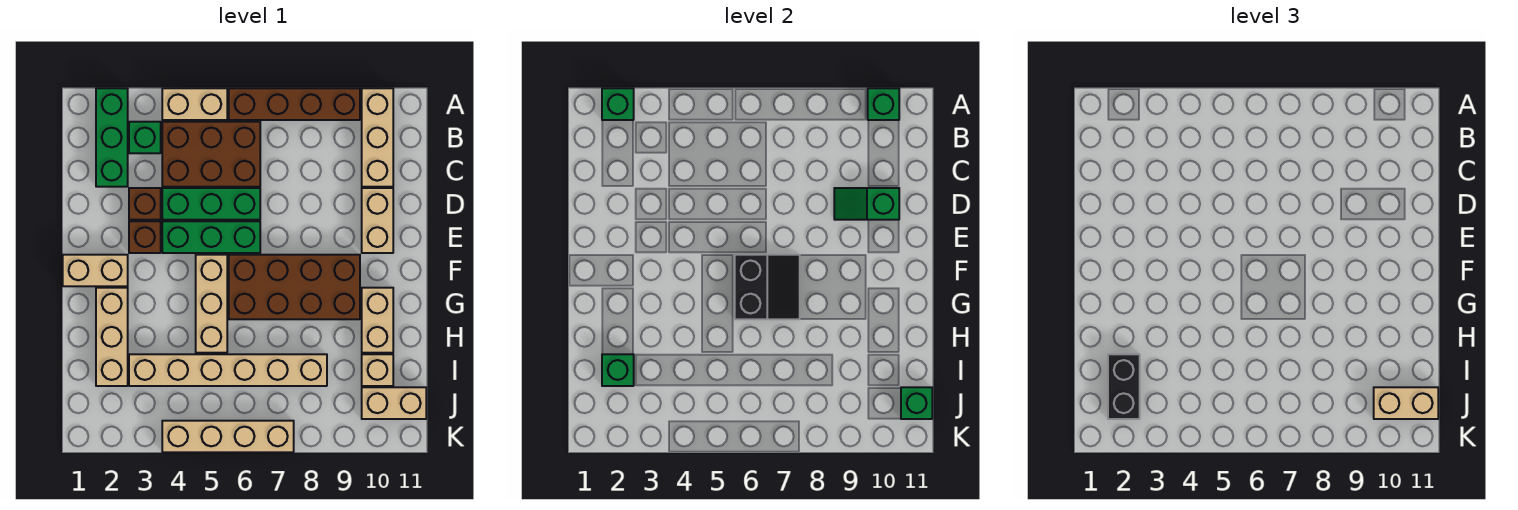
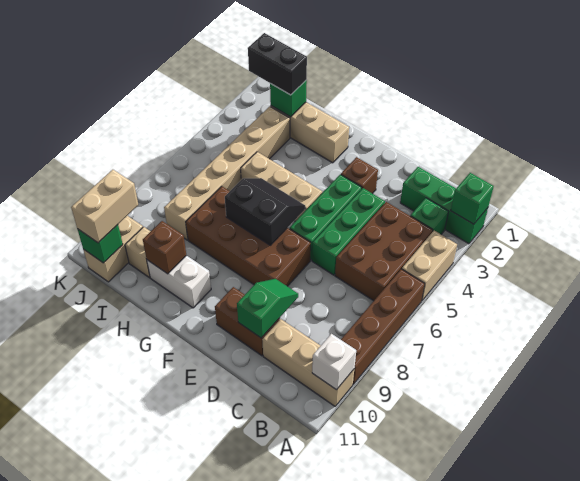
green brick A10 level 2 -> white brick A10 level 2
brown brick D3 level 1 -> brown brick H10 level 2
tan brick D10:E10 level 1 -> brown brick D10:E10 level 1
tan brick F1:F2 level 1 -> none
brown brick F6:G9 level 1 -> brown brick E7:H8 level 1
black slope F6:G7 level 2 top 6 -> black slope F6:G7 level 2 top 7
tan brick G10:H10 level 1 -> white brick G10:H10 level 1
tan brick K4:K7 level 1 -> none

